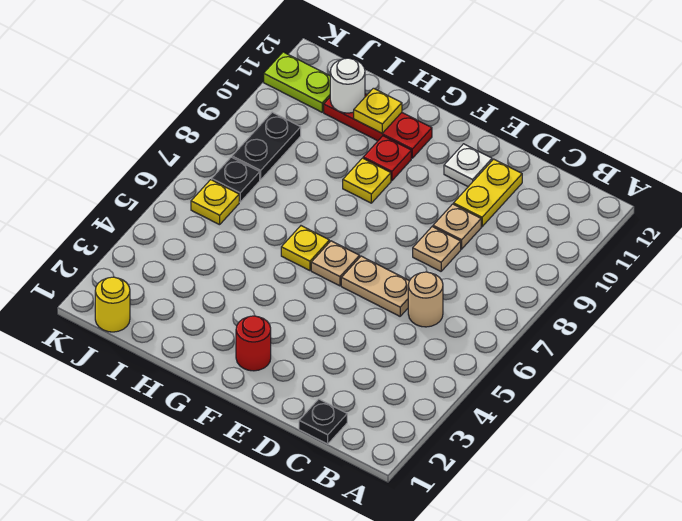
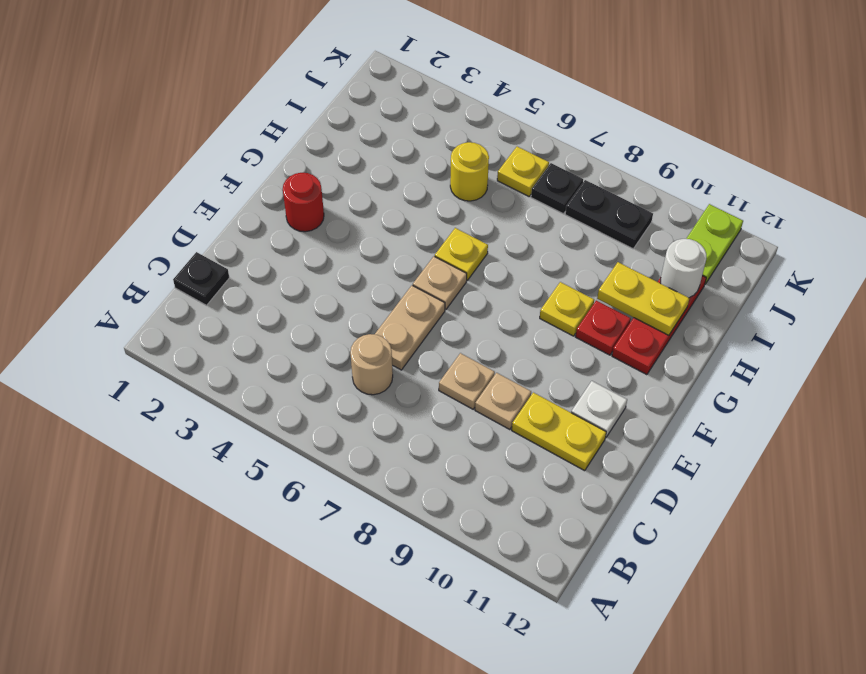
yellow plate H11 level 2 -> yellow plate H10:H11 level 2
yellow round brick J1 level 1 -> yellow round brick I5 level 1

